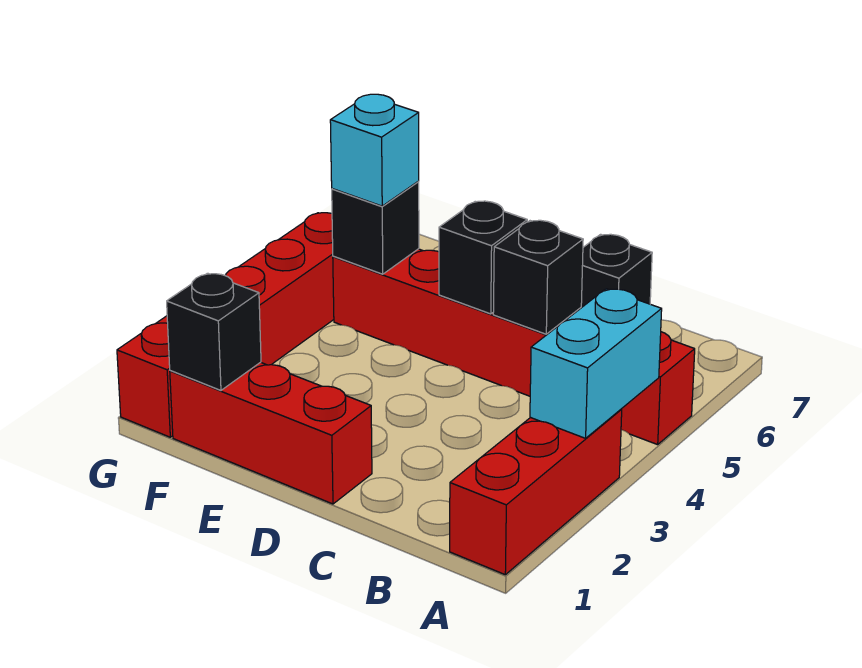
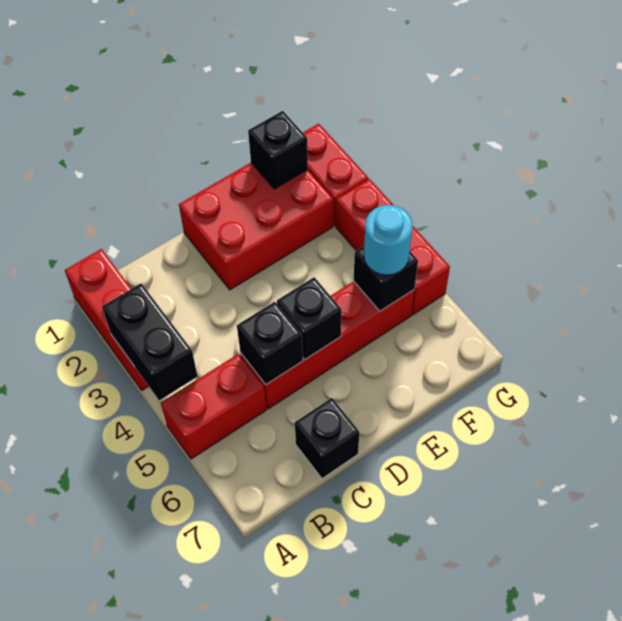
cyan brick A3:A4 level 2 -> black brick A3:A4 level 2
red brick D1:F1 level 1 -> red brick D1:F2 level 1
cyan brick F5 level 3 -> cyan round brick F5 level 3

